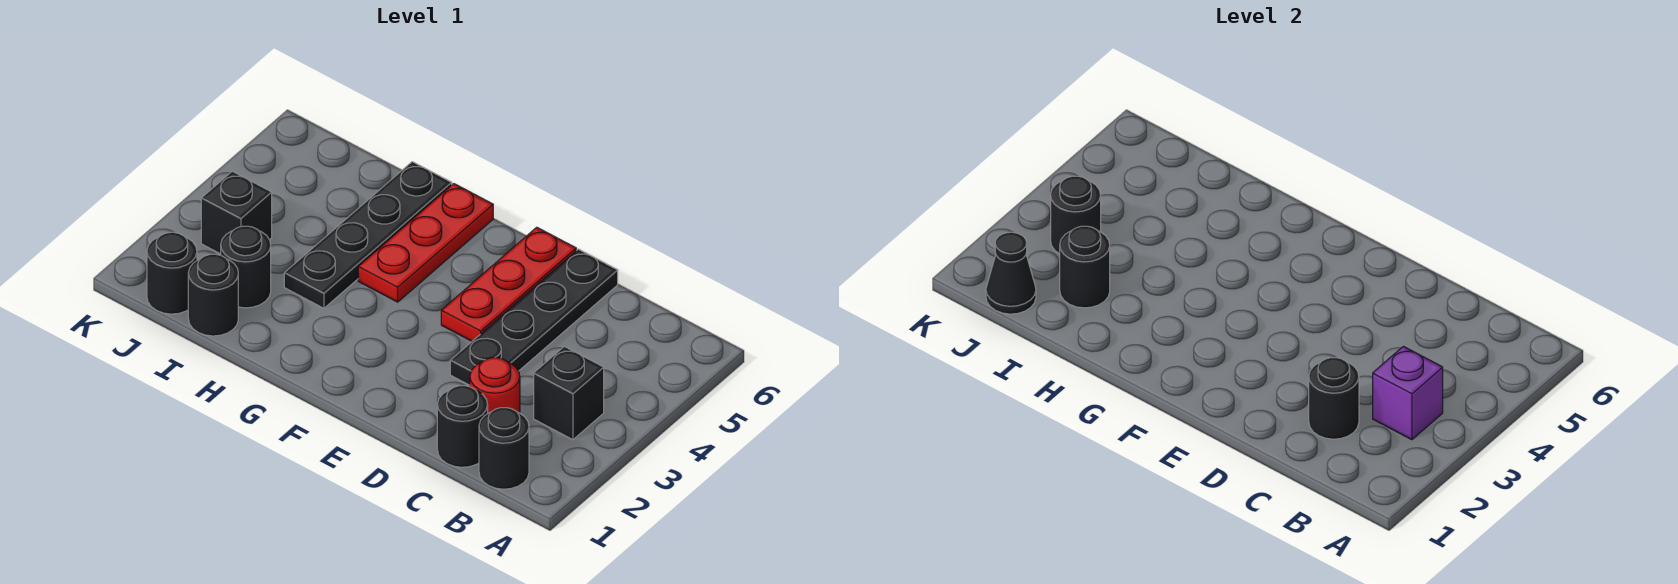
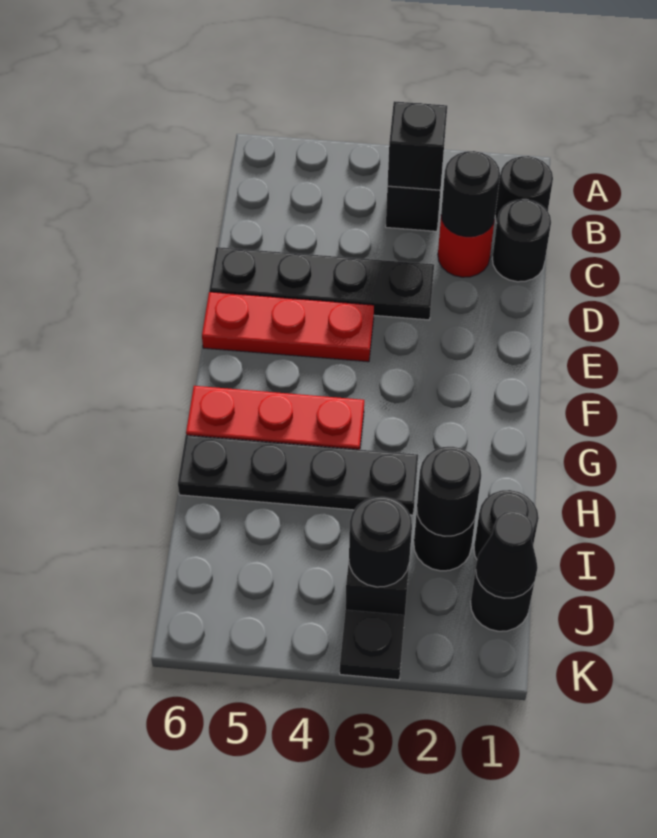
purple brick B3 level 2 -> black brick B3 level 2
none -> black plate K3 level 1

